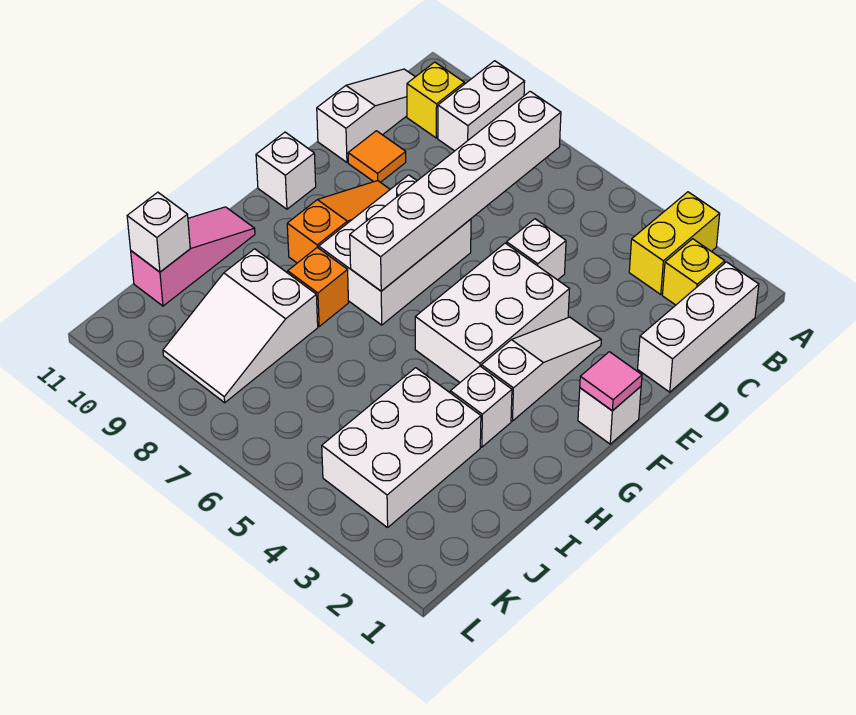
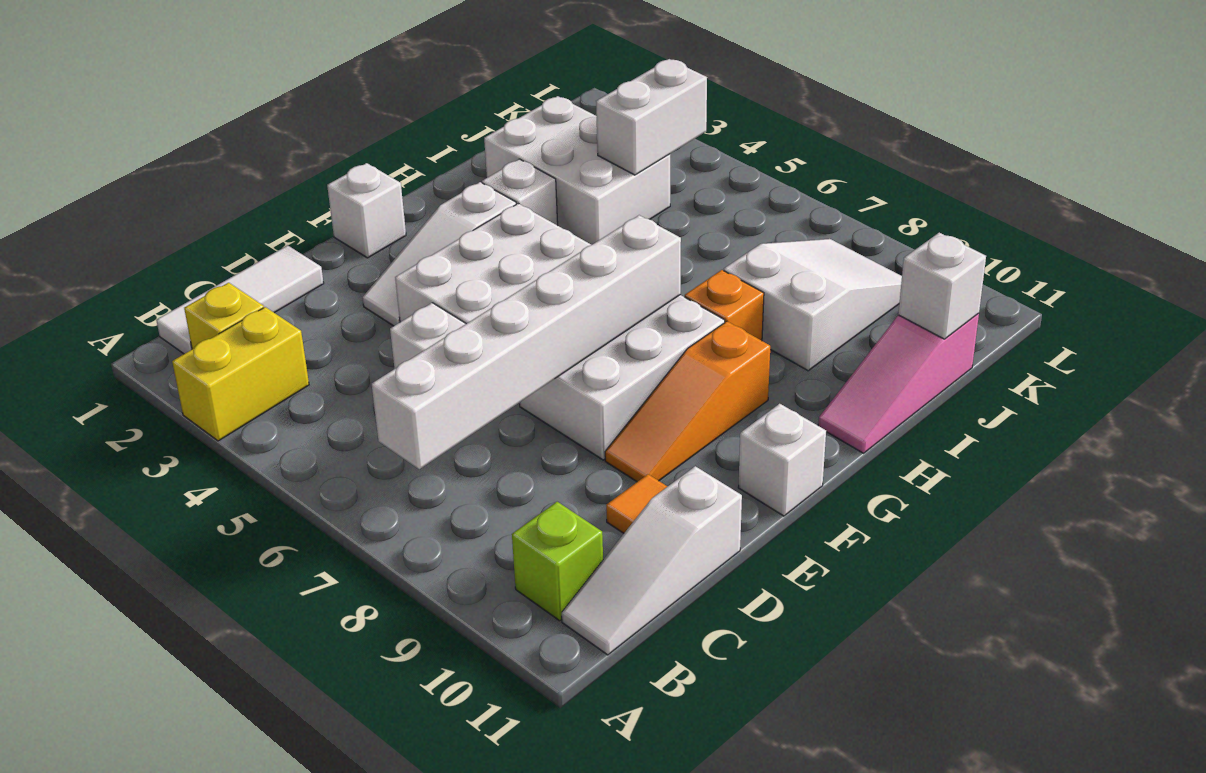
white brick A9:B9 level 1 -> white brick J4:K4 level 2
white brick B1:D1 level 1 -> white tile B1:D1 level 1
yellow brick B10 level 1 -> lime brick B10 level 1
pink tile F1 level 2 -> none
white brick I3:K4 level 1 -> white brick I2:J4 level 1

